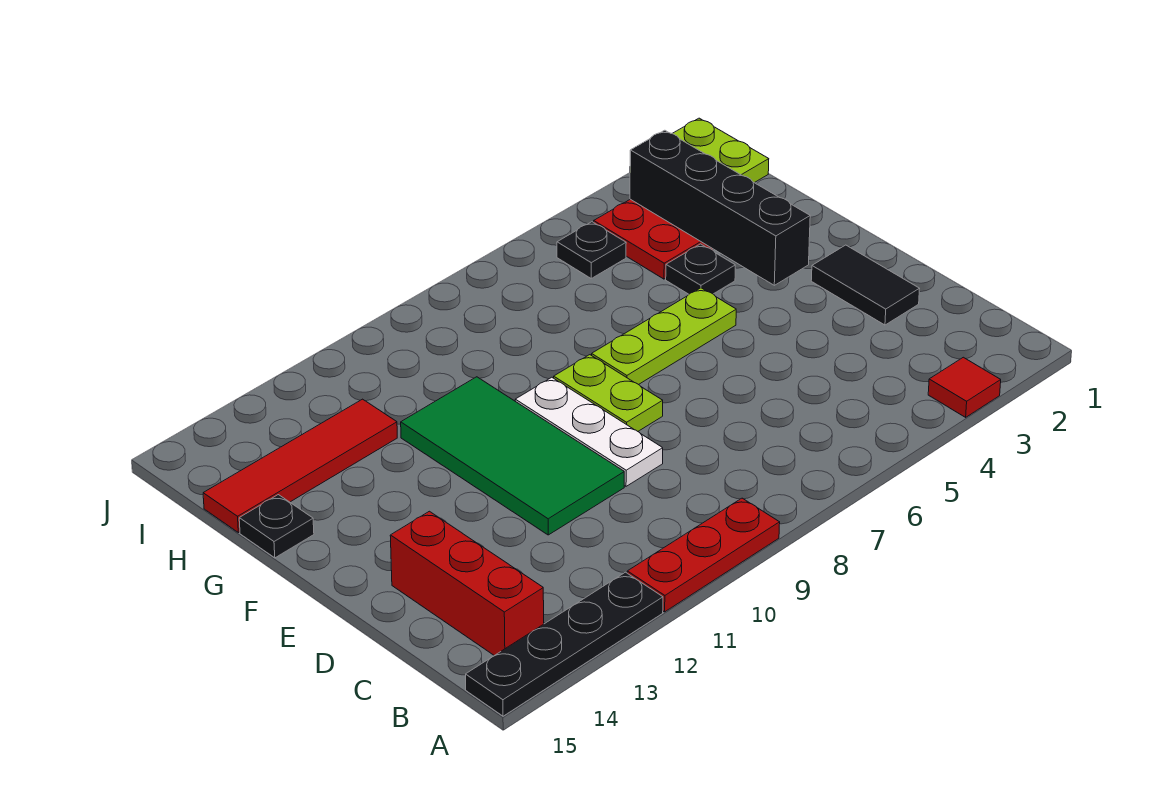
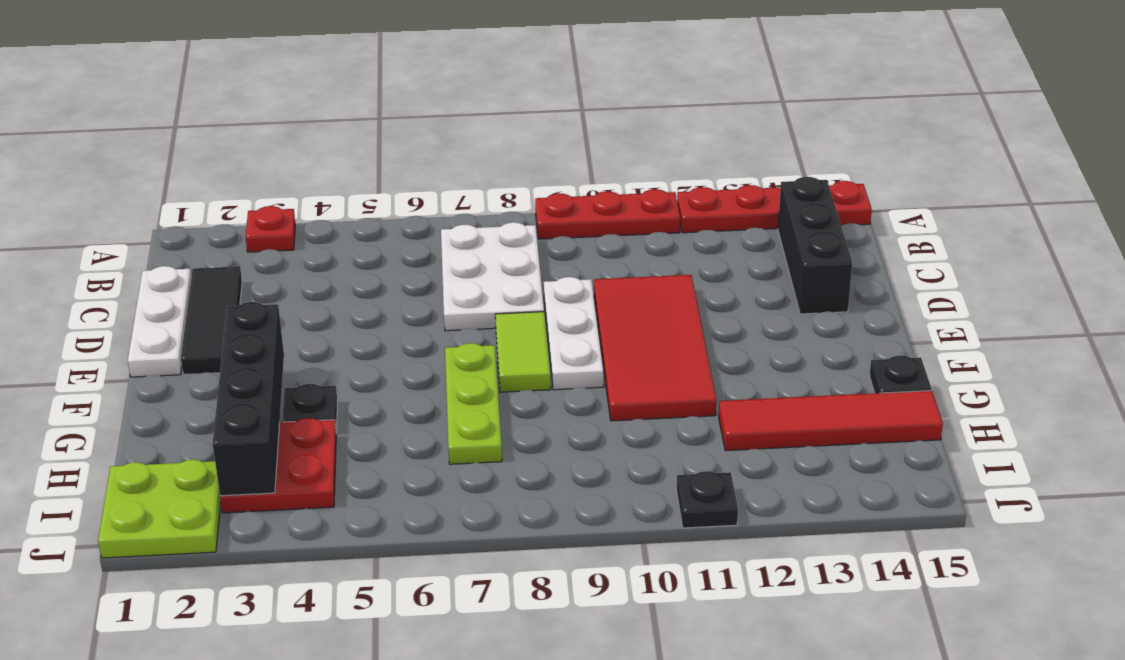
red tile A3 level 1 -> red plate A3 level 1
black plate A12:A15 level 1 -> red plate A12:A15 level 1
none -> white plate B7:D8 level 1
red brick B14:D14 level 1 -> black brick B14:D14 level 1
none -> white plate C1:E1 level 1
black tile D2:E2 level 1 -> black tile C2:E2 level 1
green tile D10:G11 level 1 -> red tile D10:G11 level 1
lime plate E8:F8 level 1 -> lime tile E8:F8 level 1
lime plate F5:F7 level 1 -> lime plate F7:H7 level 1
black plate I5 level 1 -> black plate J11 level 1

